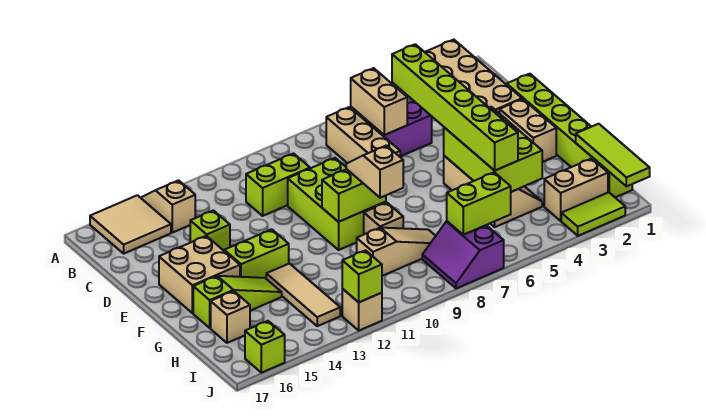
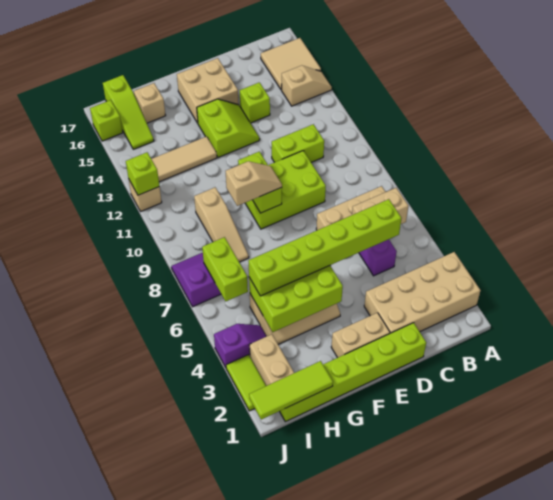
lime brick C10:C11 level 1 -> lime brick C11:D11 level 1
tan brick G9 level 1 -> none
lime slope G14:G16 level 1 top 16 -> lime slope I15:I17 level 1 top 17
none -> purple slope I4:J4 level 1 top J

